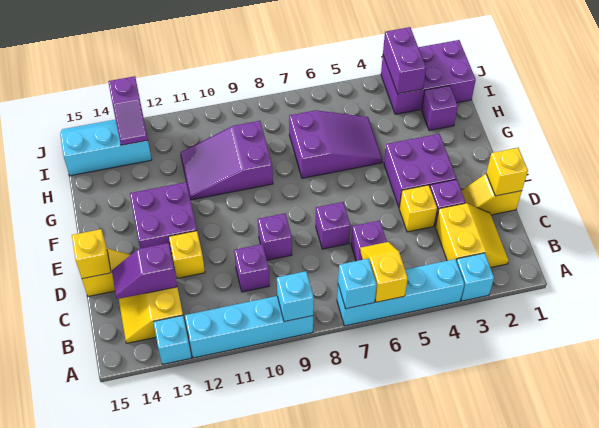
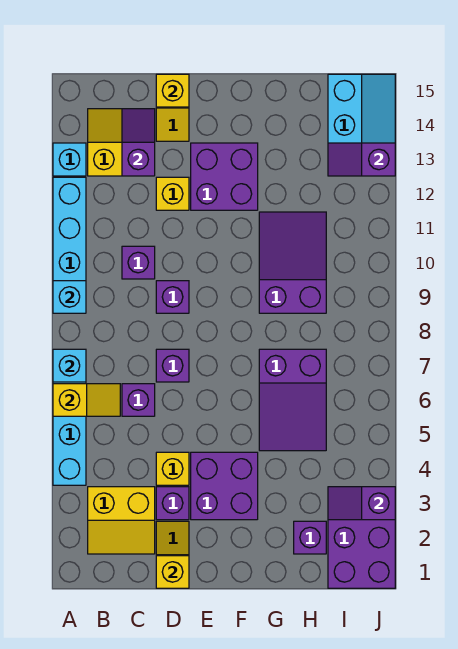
cyan brick A3 level 1 -> none
purple brick I3:J3 level 2 -> purple slope I3:J3 level 2 top J

